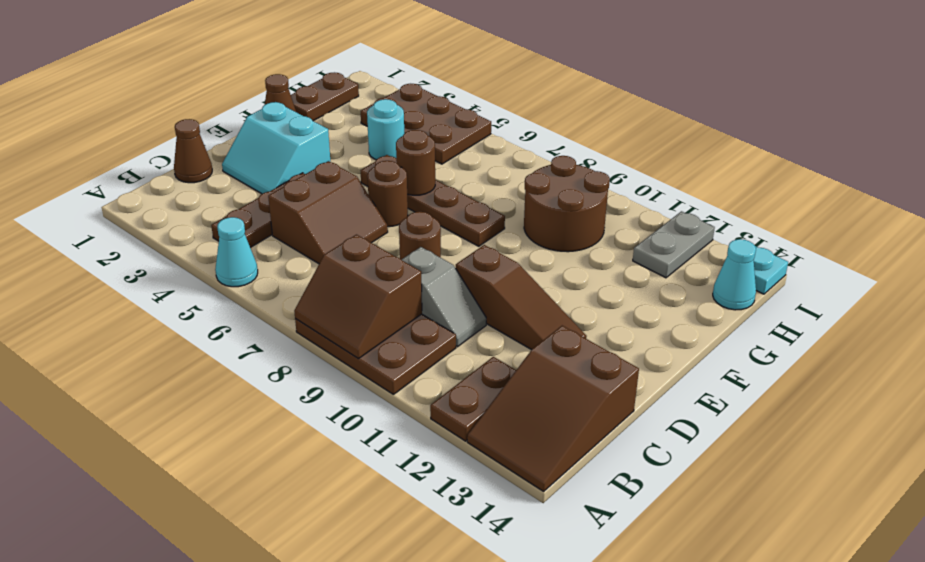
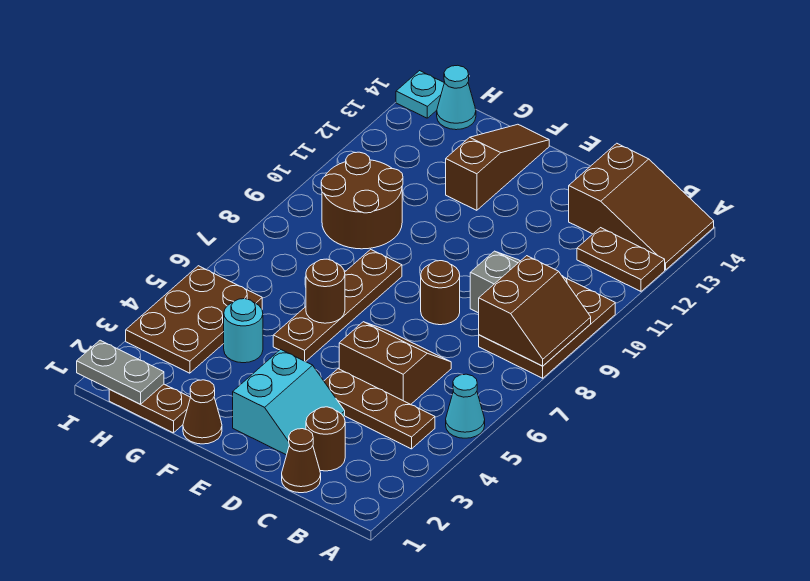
brown slope D10:D12 level 1 top 10 -> brown slope F12:F14 level 1 top 12
brown round brick E6 level 1 -> brown round brick C2 level 1
grey plate H12:I12 level 1 -> grey plate H1:I1 level 2

